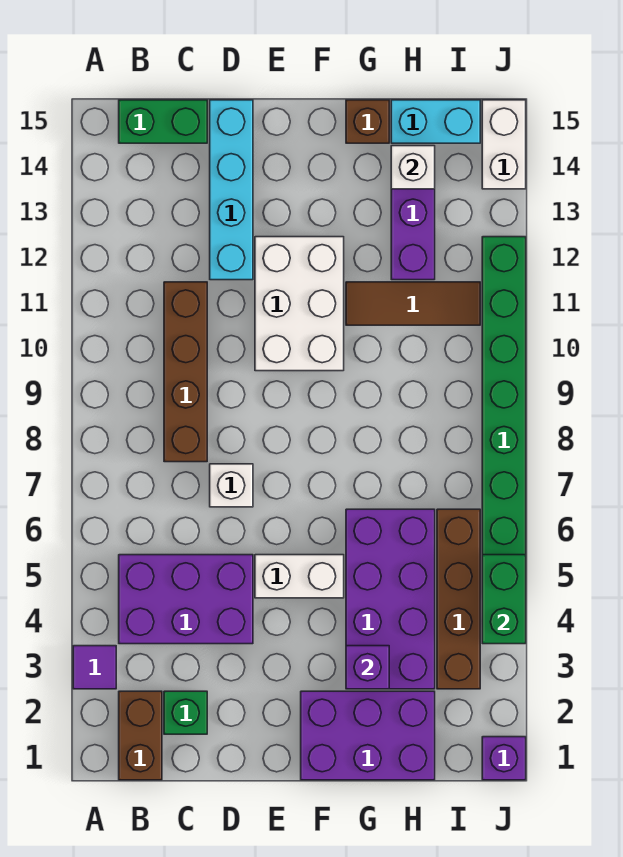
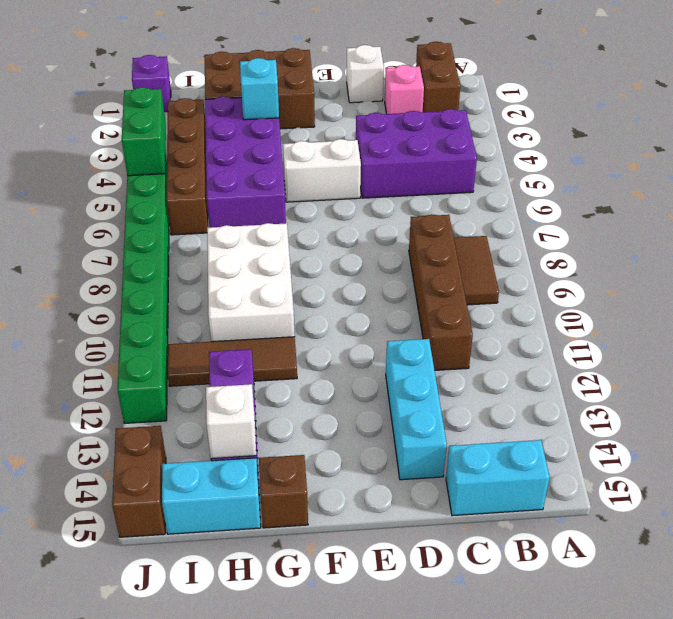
purple tile A3 level 1 -> none
none -> brown tile B8:B9 level 1
green brick B15:C15 level 1 -> cyan brick B15:C15 level 1
green brick C2 level 1 -> pink brick C2 level 1
white brick D7 level 1 -> white brick D1 level 1
cyan brick D12:D15 level 1 -> cyan brick D12:D14 level 1
white brick E10:F12 level 1 -> white brick G8:H10 level 1
purple brick F1:H2 level 1 -> brown brick F1:H2 level 1
purple brick G3 level 2 -> cyan brick G3 level 2
white brick J14:J15 level 1 -> brown brick J14:J15 level 1

